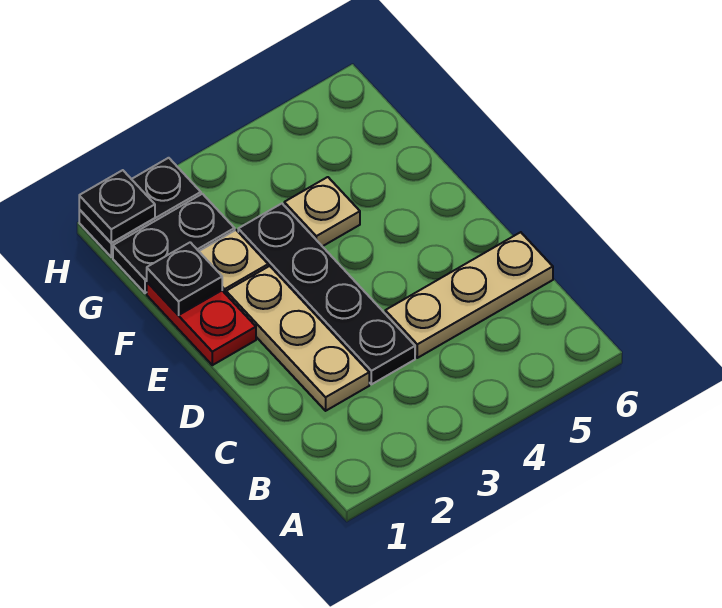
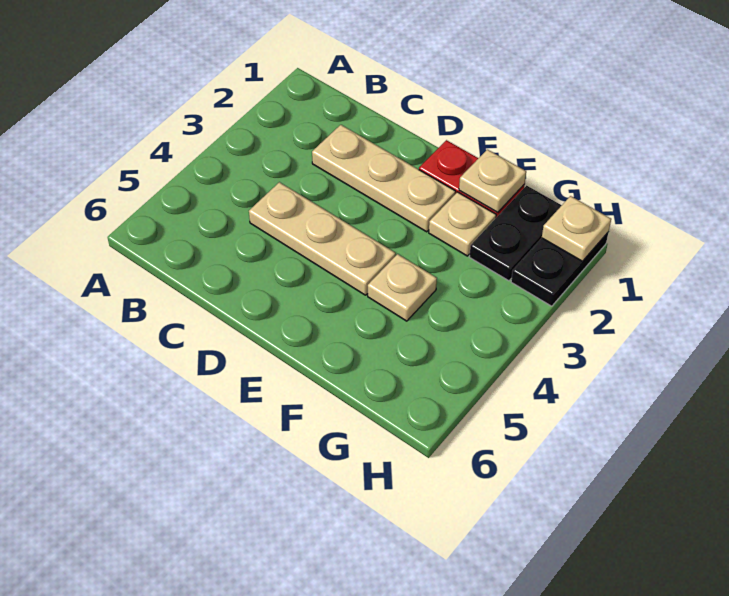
black plate C3:F3 level 1 -> none
tan plate C4:C6 level 1 -> tan plate C4:E4 level 1
black plate F1 level 2 -> tan plate F1 level 2
black plate H1 level 2 -> tan plate H1 level 2

